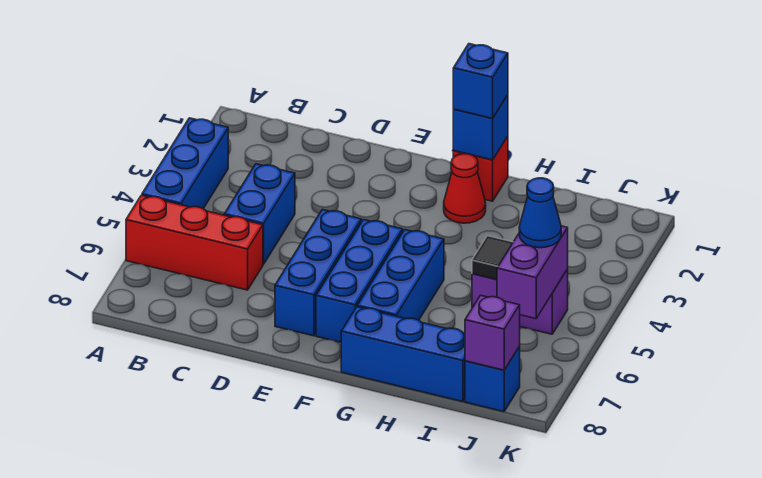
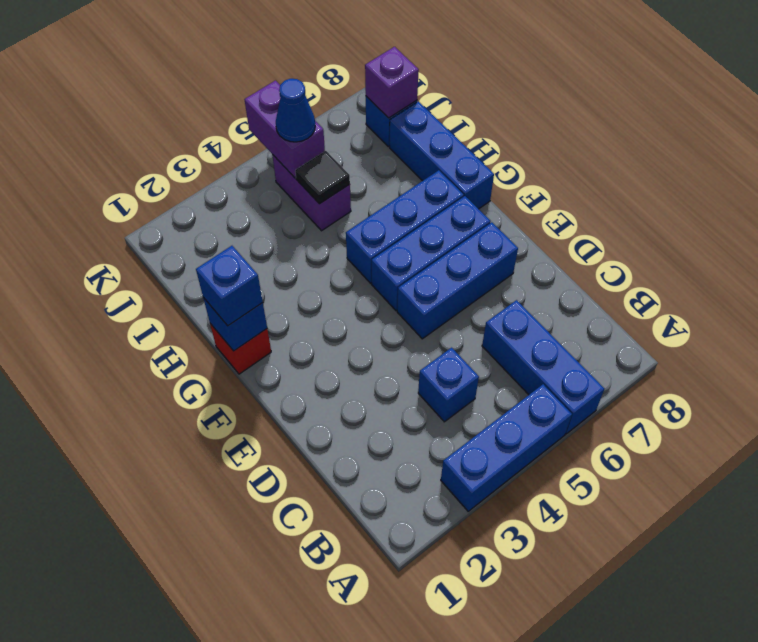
red brick A6:C6 level 1 -> blue brick A6:C6 level 1
blue brick C4:C5 level 1 -> blue brick C4 level 1
red cone G2 level 1 -> none
purple brick J5:J6 level 2 -> purple brick J5:K5 level 2

